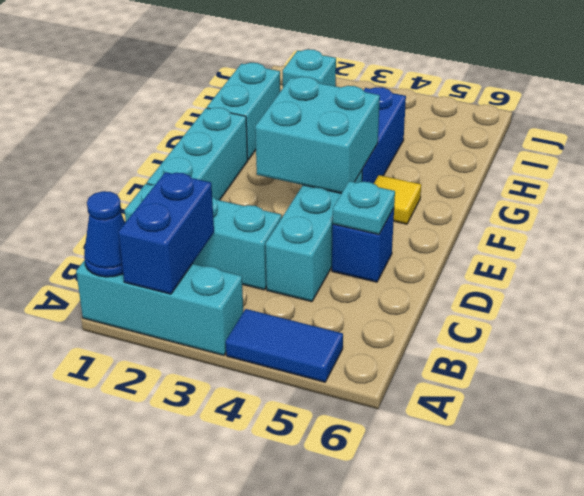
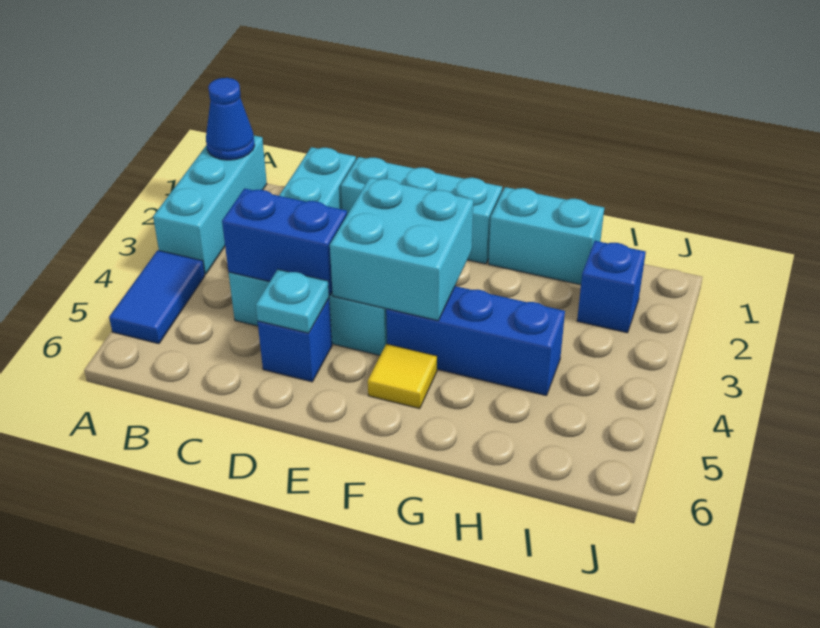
blue brick A2:B2 level 2 -> blue brick C4:D4 level 2
cyan brick I2 level 1 -> blue brick I2 level 1

